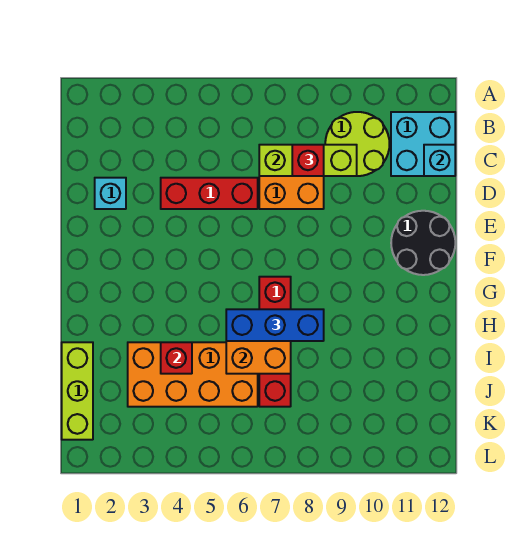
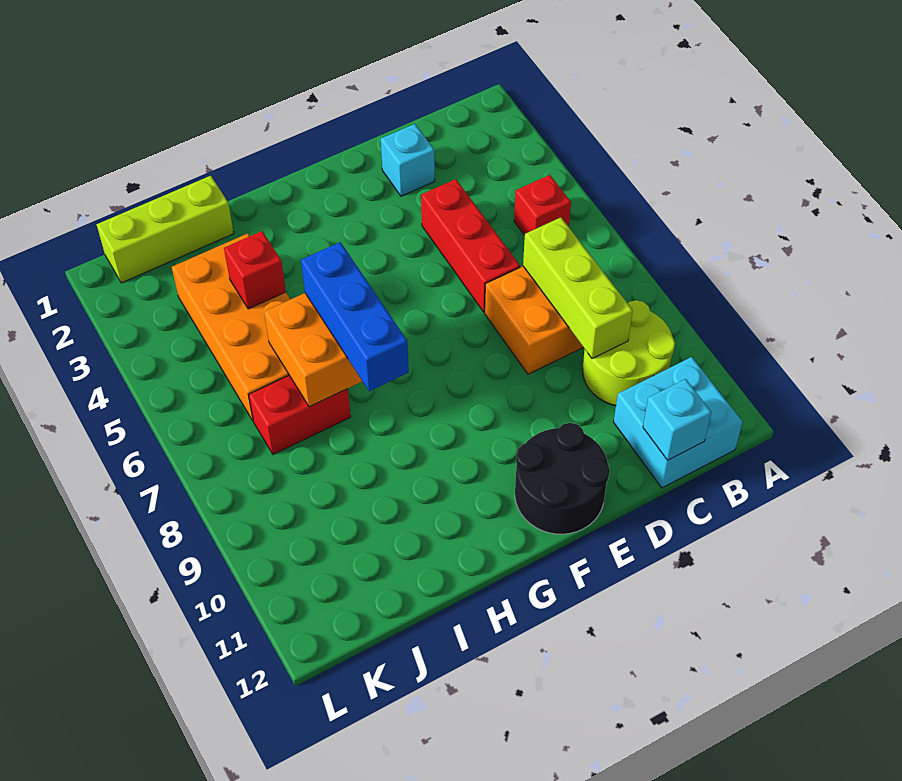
red brick C8 level 3 -> red brick B5 level 1
red brick G7:J7 level 1 -> red brick I7:J7 level 1

